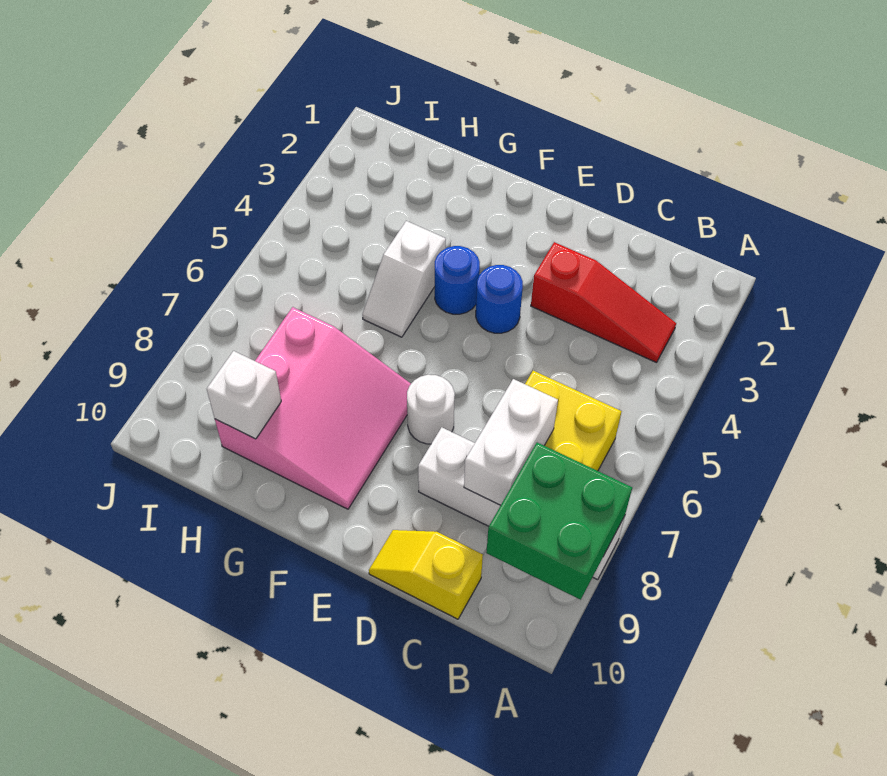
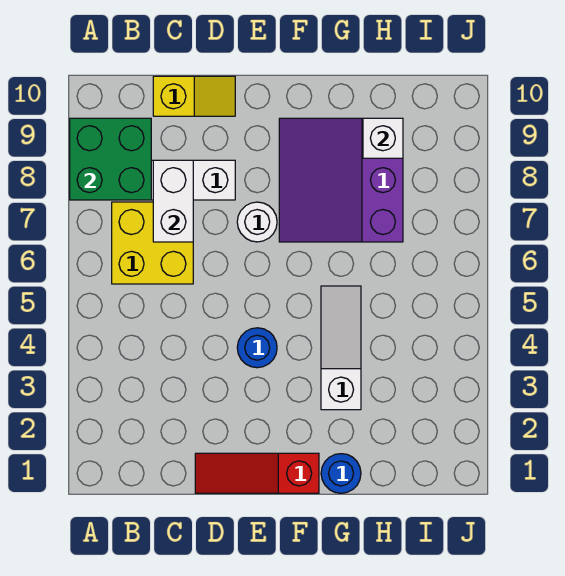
red slope B3:D3 level 1 top D -> red slope D1:F1 level 1 top F
blue round brick F4 level 1 -> blue round brick G1 level 1
pink slope F7:H9 level 1 top H -> purple slope F7:H9 level 1 top H
white slope G4:G5 level 1 top 4 -> white slope G3:G5 level 1 top 3

